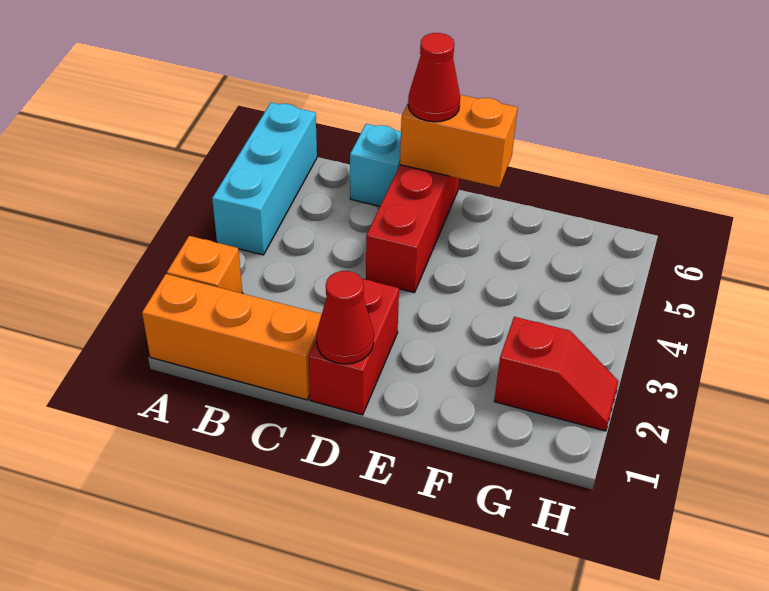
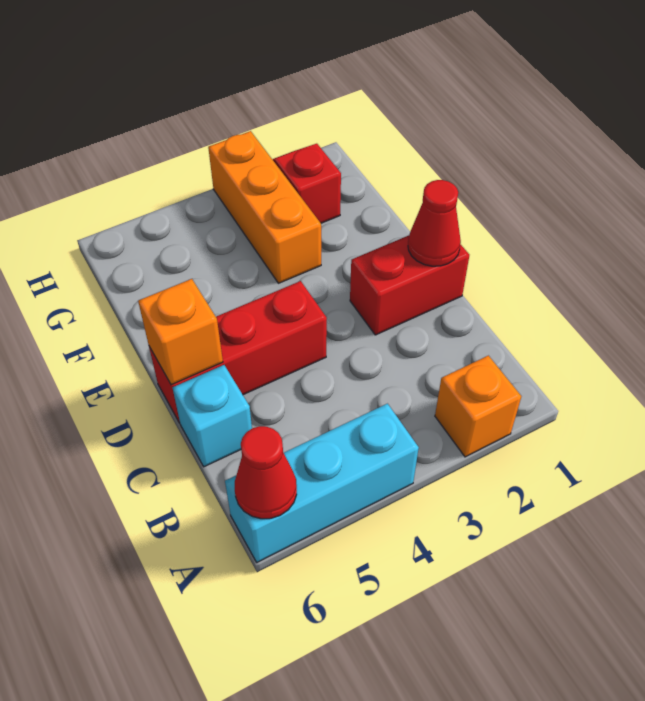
orange brick A1:C1 level 1 -> orange brick F3:H3 level 1
orange brick D6:E6 level 2 -> orange brick D6 level 2
red cone D6 level 3 -> red cone A6 level 2

